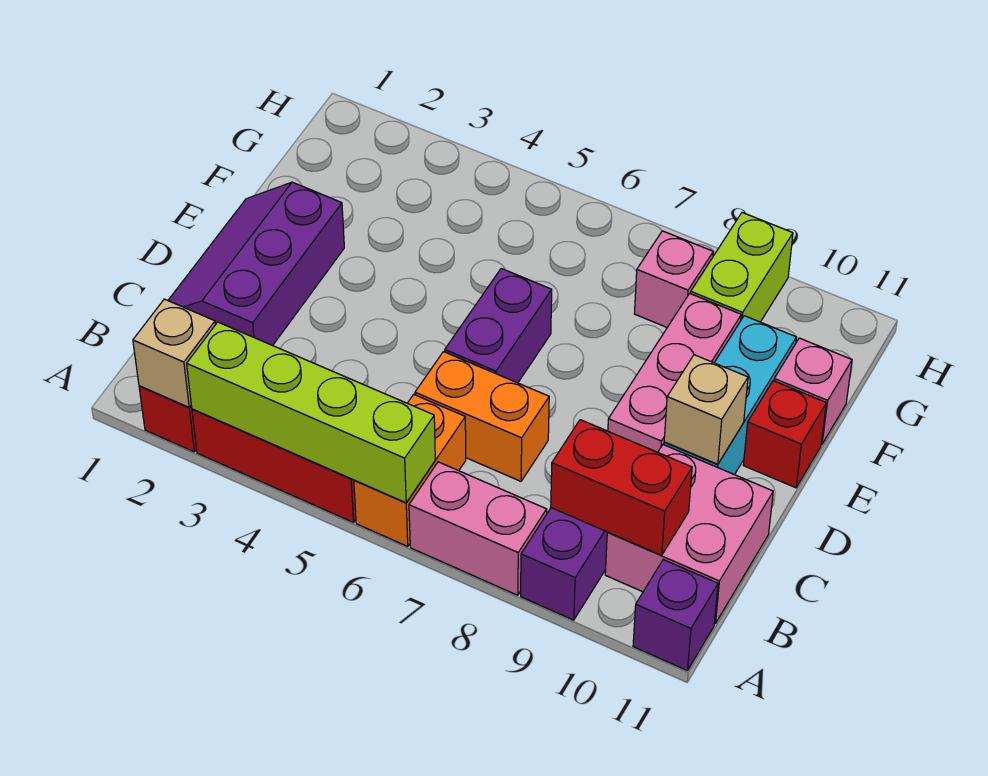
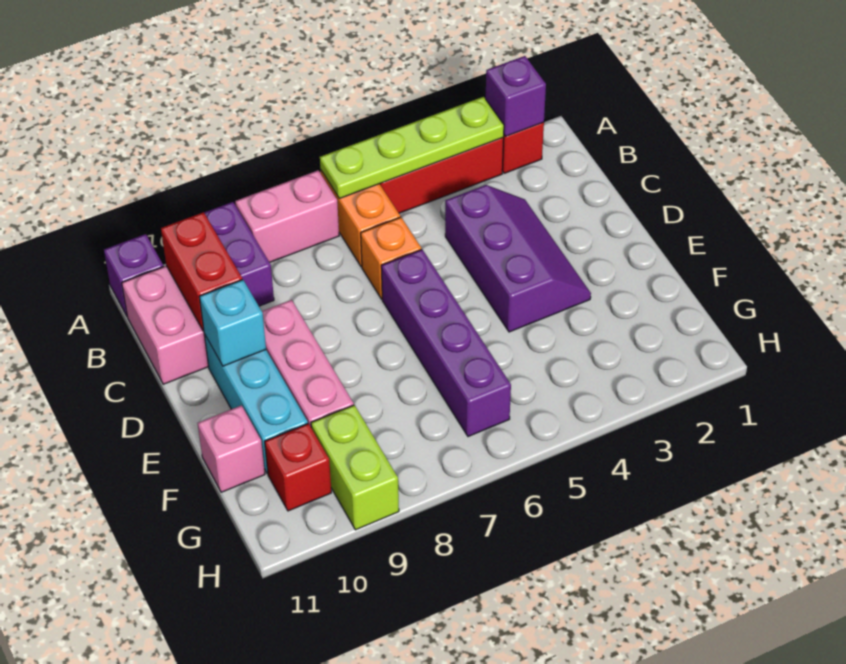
tan brick A2 level 2 -> purple brick A2 level 2
lime brick A3:A6 level 2 -> lime plate A3:A6 level 2
red brick B9:B10 level 2 -> red brick B10:C10 level 2
purple slope C1:E2 level 1 top 2 -> purple slope C3:E4 level 1 top 4
orange brick C6:C7 level 1 -> orange brick C6 level 1
purple brick D6:E6 level 1 -> purple brick D6:G6 level 1
tan brick D10 level 2 -> cyan brick D10 level 2
red brick E11 level 1 -> red brick G10 level 1
pink brick G8 level 1 -> none

